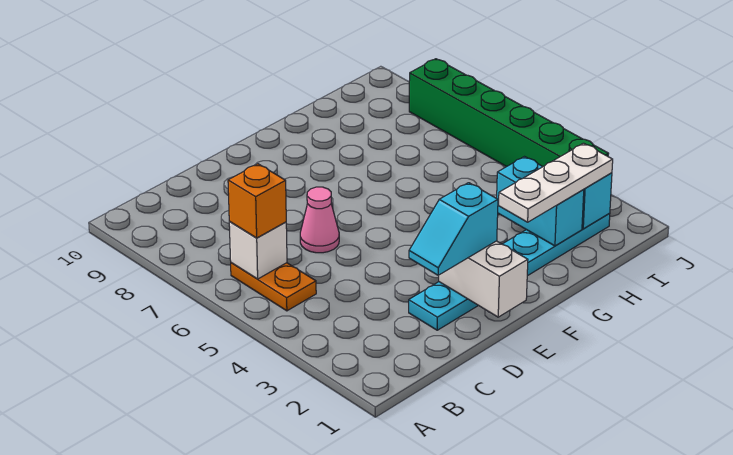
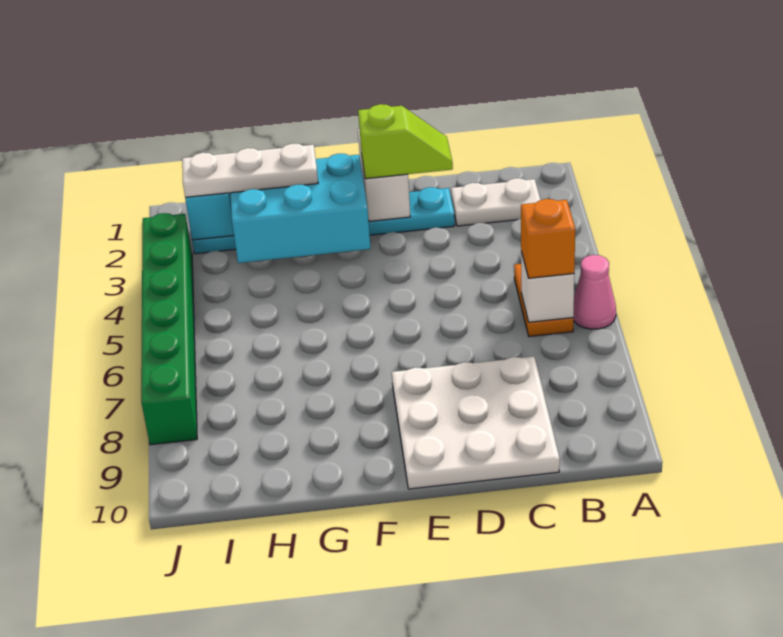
none -> white plate B2:C2 level 1
none -> white plate C8:E10 level 1
cyan slope D2:E2 level 3 top E -> lime slope D2:E2 level 3 top E
pink cone D6 level 1 -> pink cone A6 level 1
cyan brick H2:H3 level 2 -> cyan brick F2:H3 level 2

